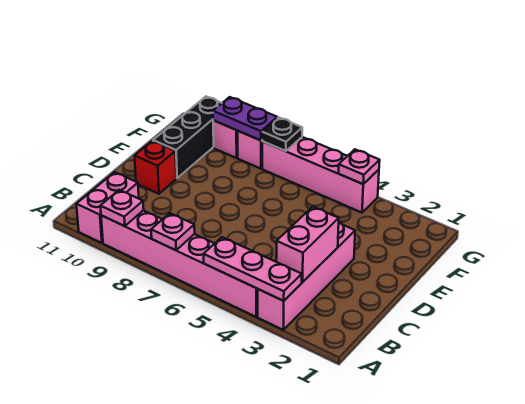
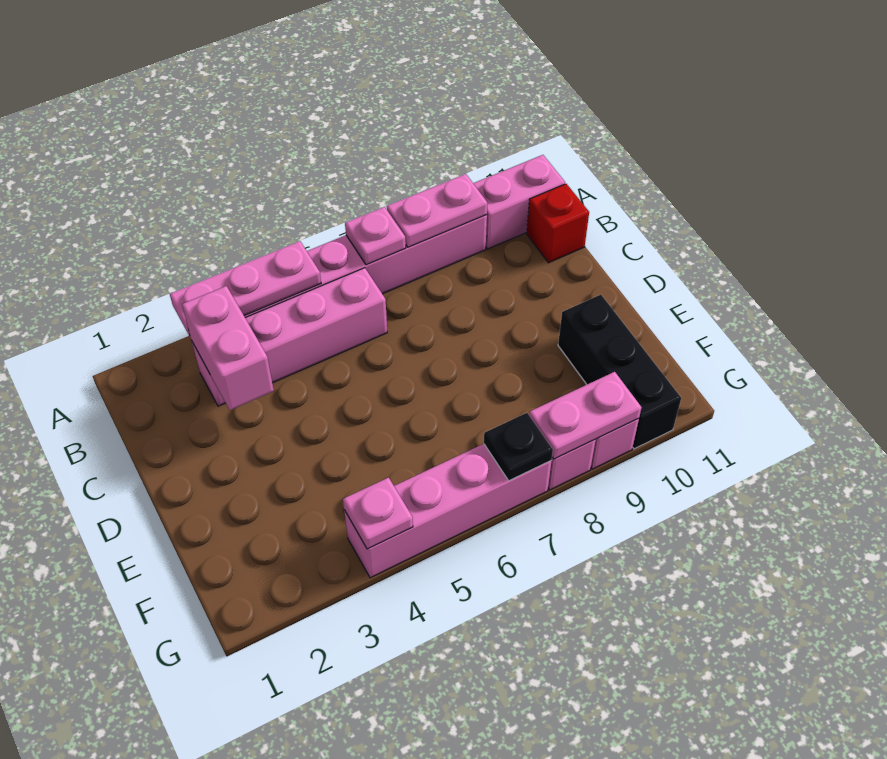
pink brick A3:D3 level 1 -> pink brick B3:B6 level 1
pink plate A9 level 2 -> pink plate A8:A9 level 2
pink brick A10:B10 level 1 -> pink brick A10:A11 level 1
red brick D10 level 1 -> red brick B11 level 1
purple plate G8:G9 level 2 -> pink plate G8:G9 level 2

